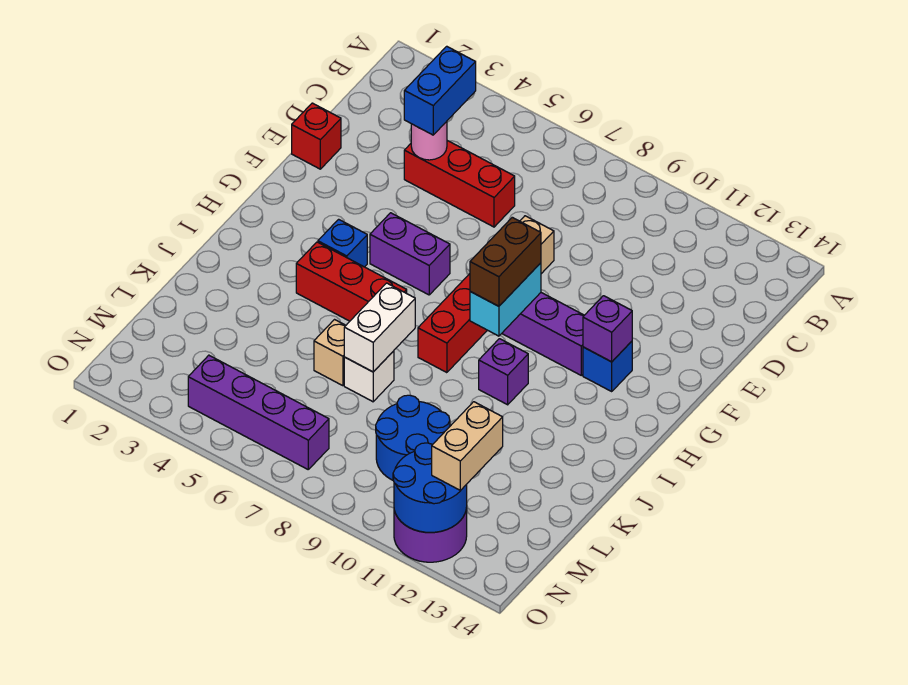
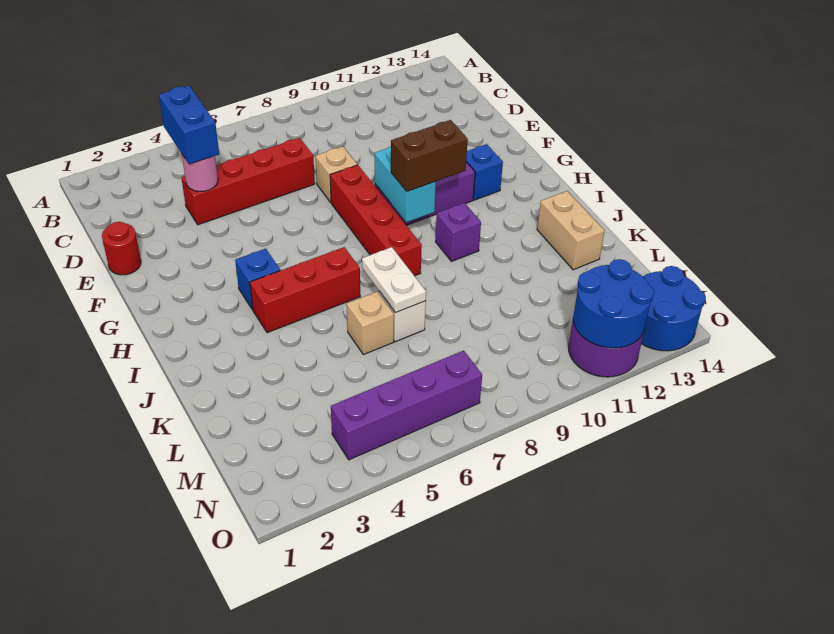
red brick D4:D6 level 1 -> red brick D4:D7 level 1
red brick E1 level 1 -> red round brick E1 level 1
purple brick G5:G6 level 1 -> none
brown brick G9:H9 level 3 -> brown brick H9:H10 level 3
purple brick G12 level 2 -> none
white brick J7:K7 level 2 -> white plate J7:K7 level 2
blue round brick L9:M10 level 1 -> blue round brick N13:O14 level 1
tan brick M12:N12 level 3 -> tan brick J13:K13 level 1

